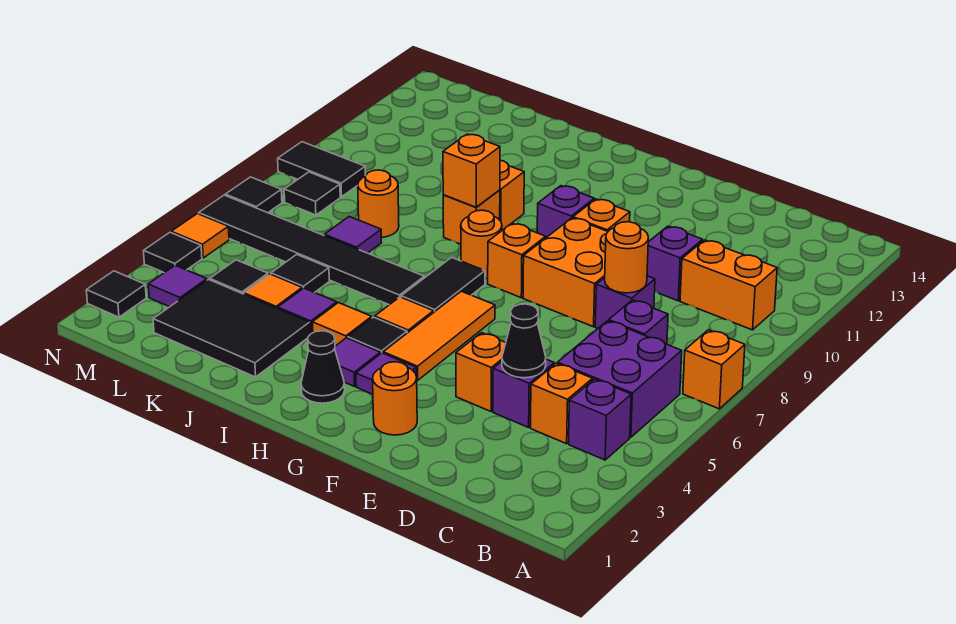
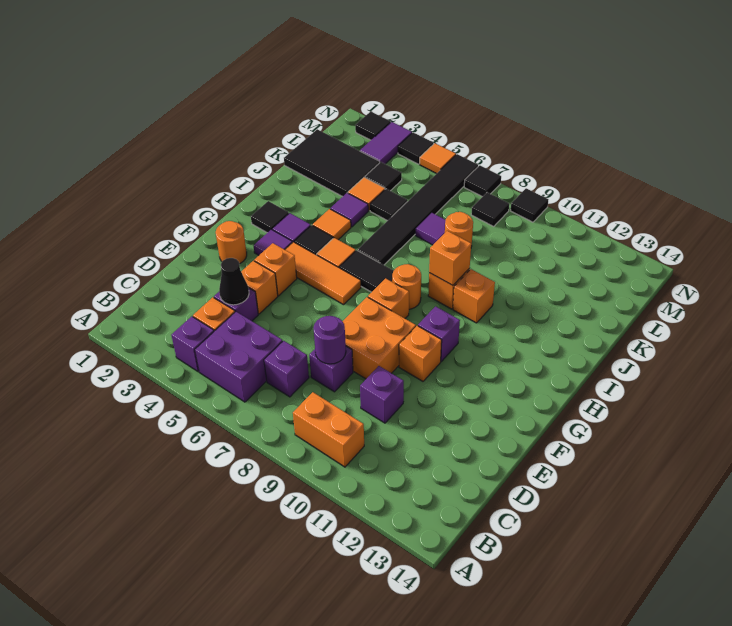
orange brick A7 level 1 -> orange brick F4 level 1
orange brick B10:C10 level 1 -> orange brick B9:B10 level 1
orange round brick D8 level 2 -> purple round brick D8 level 2
black cone H2 level 1 -> black tile H2 level 1
black tile J2:L3 level 1 -> black tile K1:L3 level 1
purple tile M3 level 1 -> purple tile M3:N3 level 1
black tile M9:N9 level 1 -> black tile N9 level 1

